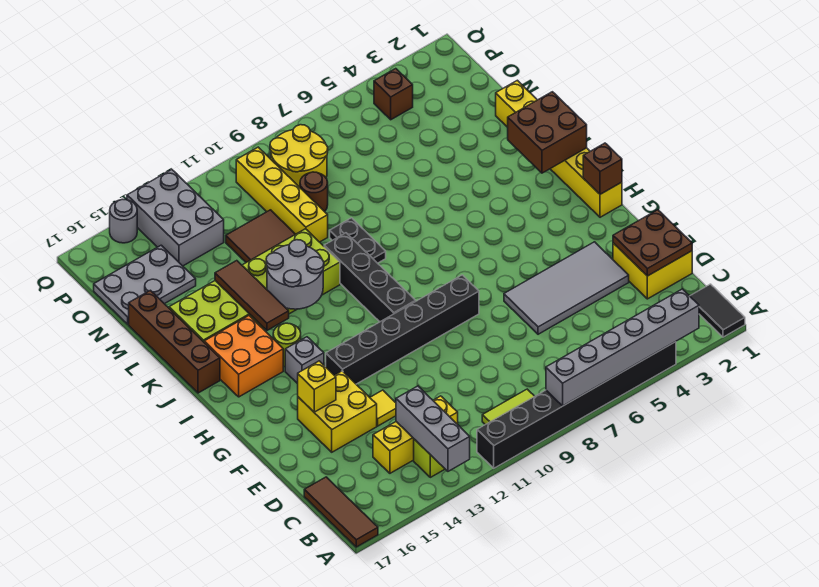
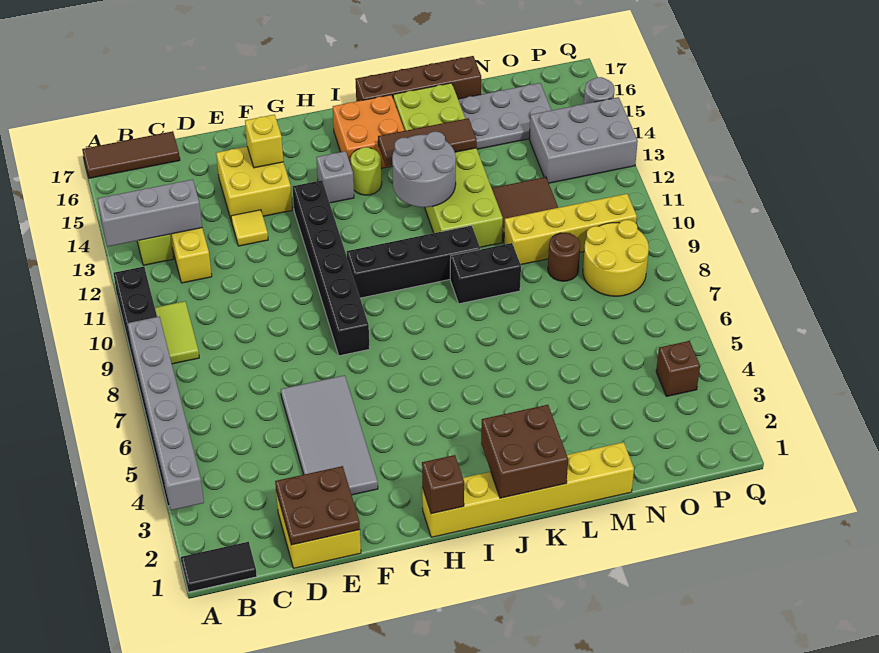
black plate K9:L9 level 1 -> black brick K9:L9 level 1
grey plate N15:O17 level 1 -> grey plate M15:O16 level 1

